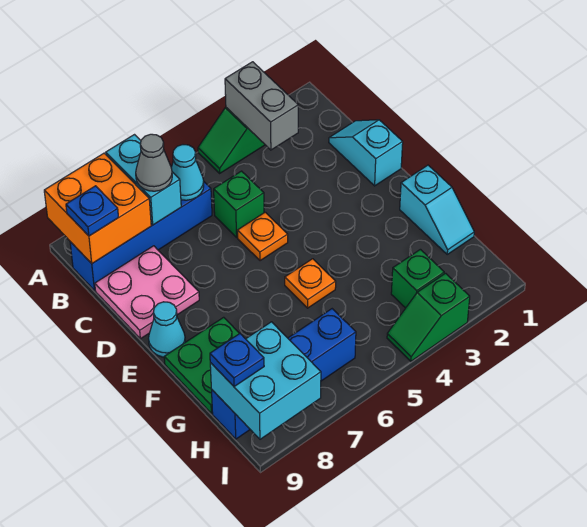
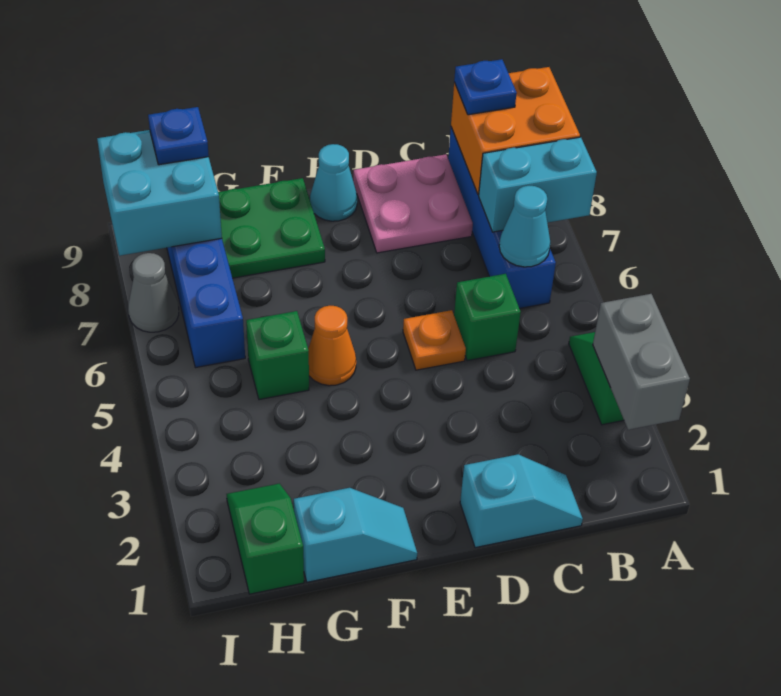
grey brick A3:B3 level 2 -> grey brick A2:A3 level 2
grey cone B7 level 3 -> grey cone I7 level 1
cyan slope F1:G1 level 1 top F -> cyan slope F1:G1 level 1 top G
orange plate F5 level 1 -> orange cone F5 level 1
green brick H3 level 1 -> green brick G5 level 1
green slope I3:I4 level 1 top 3 -> green slope H1:H2 level 1 top 1

